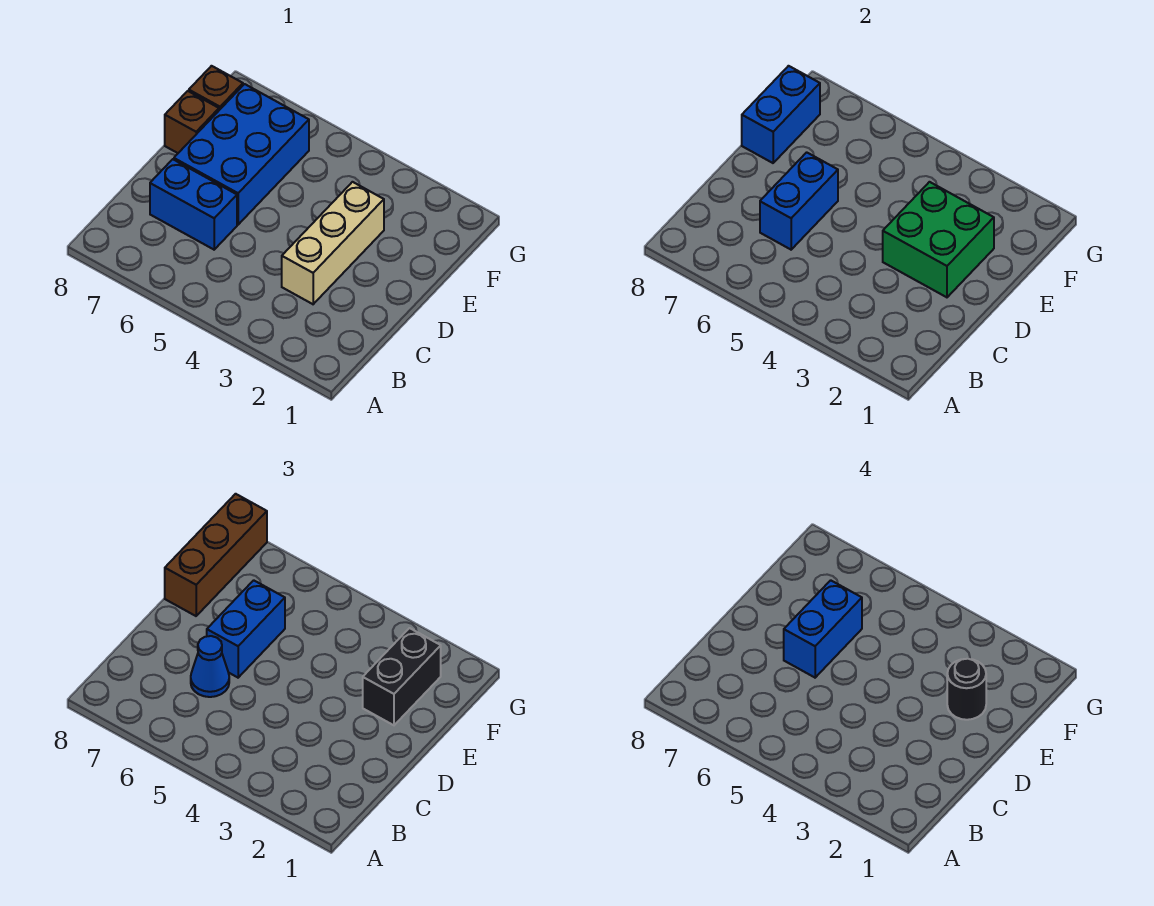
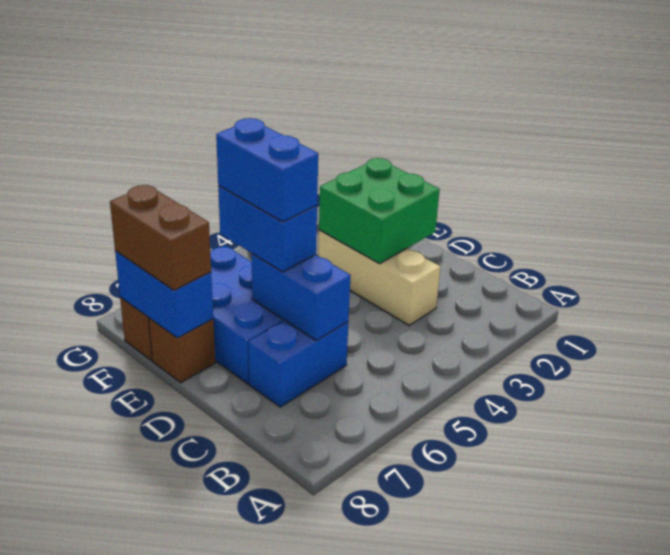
blue cone C6 level 3 -> none
black brick E2:F2 level 3 -> none
black round brick E2 level 4 -> none
brown brick E8:G8 level 3 -> brown brick E8:F8 level 3

